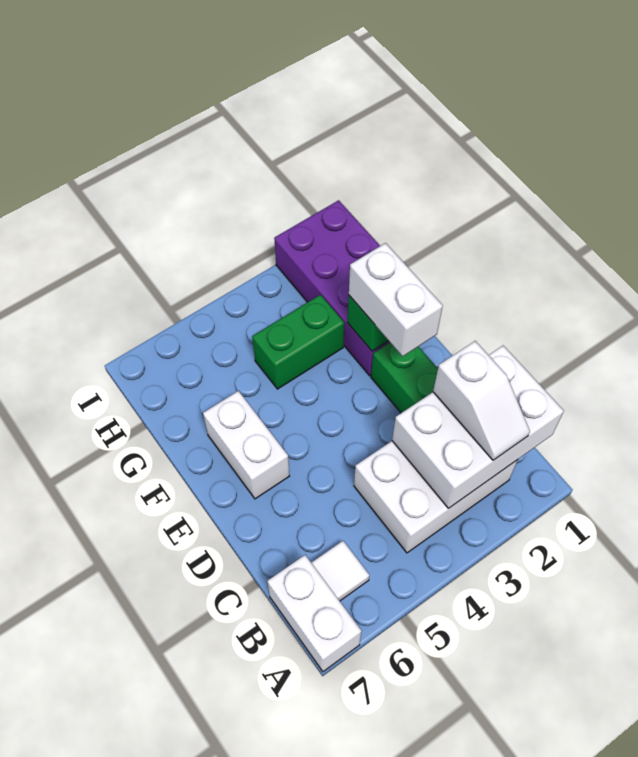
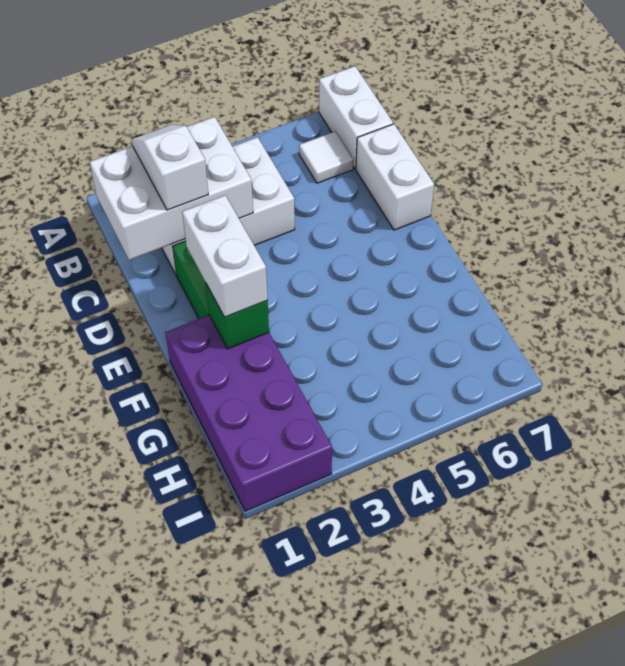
white brick E6:F6 level 1 -> white brick C7:D7 level 1
green brick G3:G4 level 1 -> none

